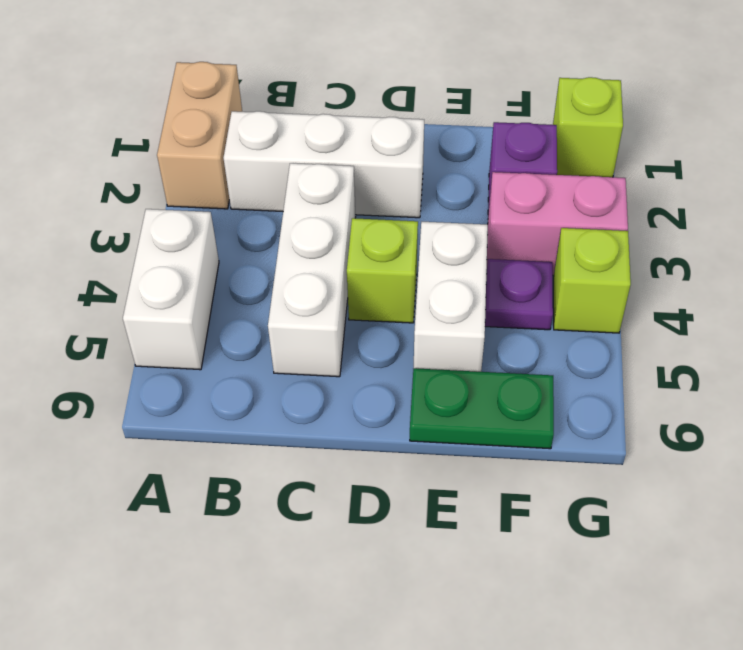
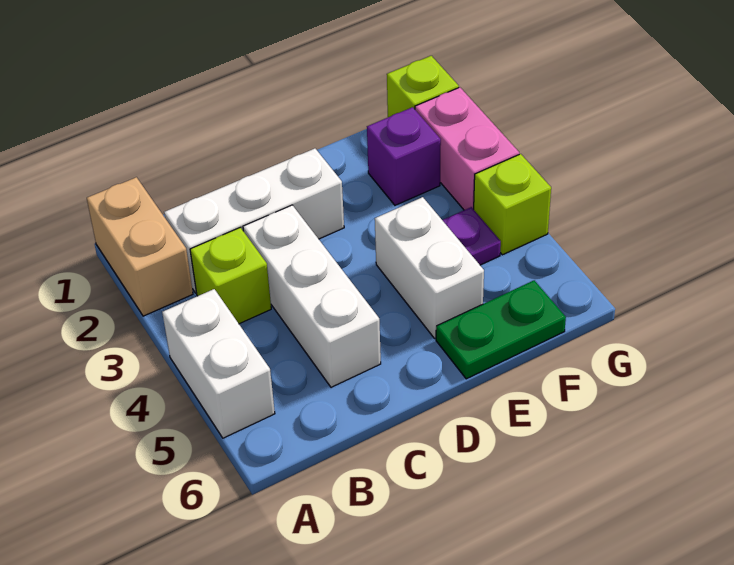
lime brick D4 level 1 -> lime brick B3 level 1
pink brick F3:G3 level 1 -> pink brick G2:G3 level 1

